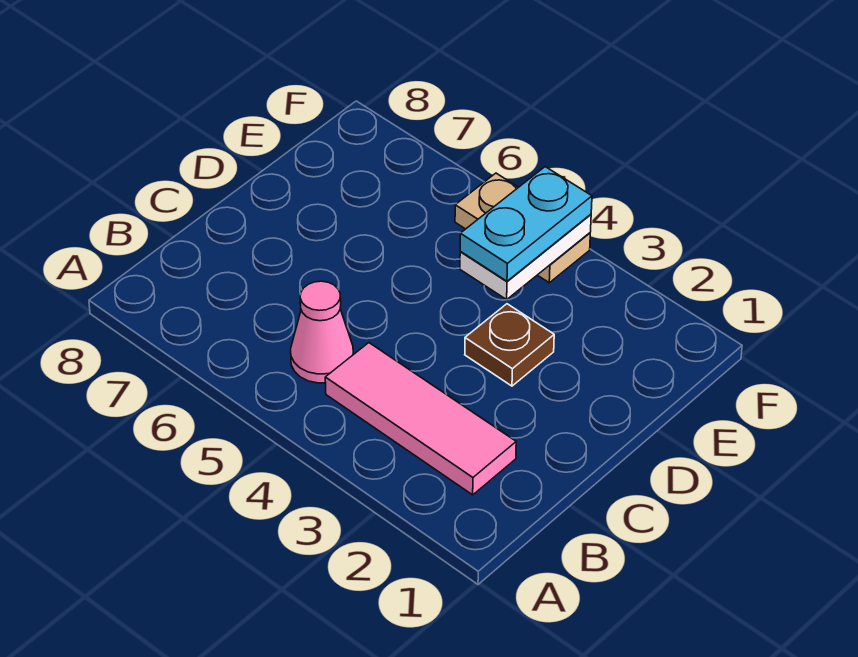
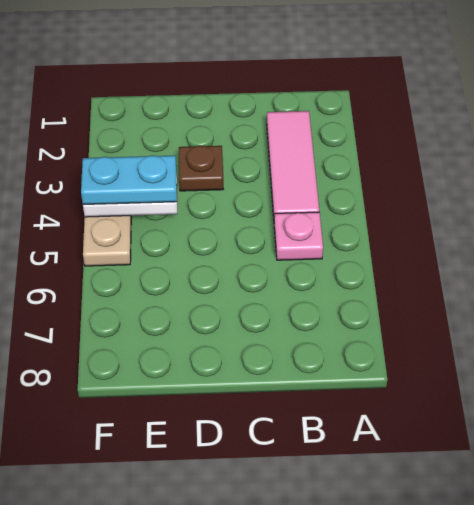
pink cone B5 level 1 -> pink plate B5 level 1

